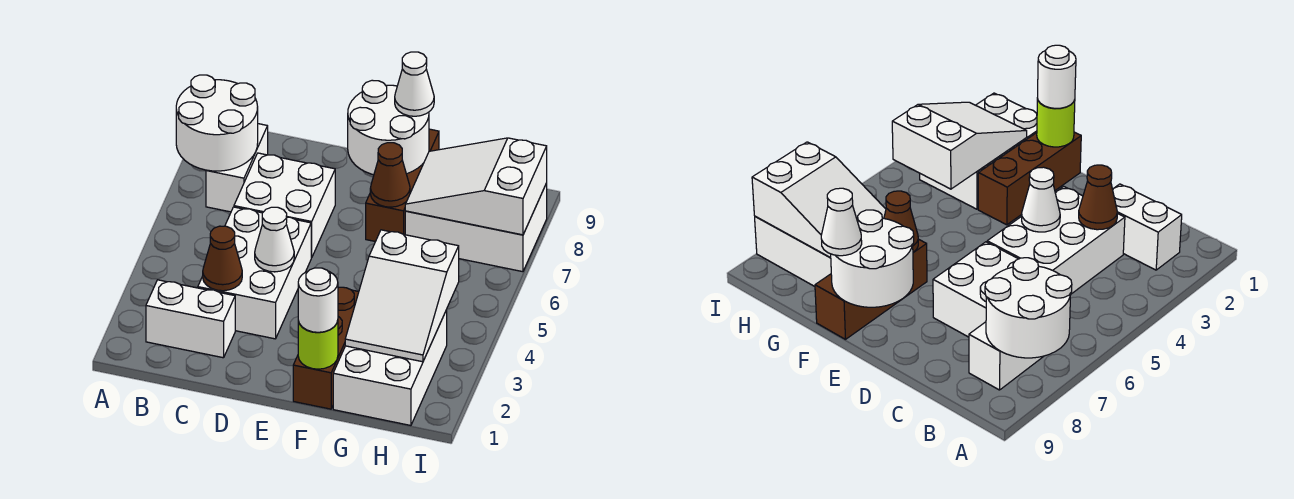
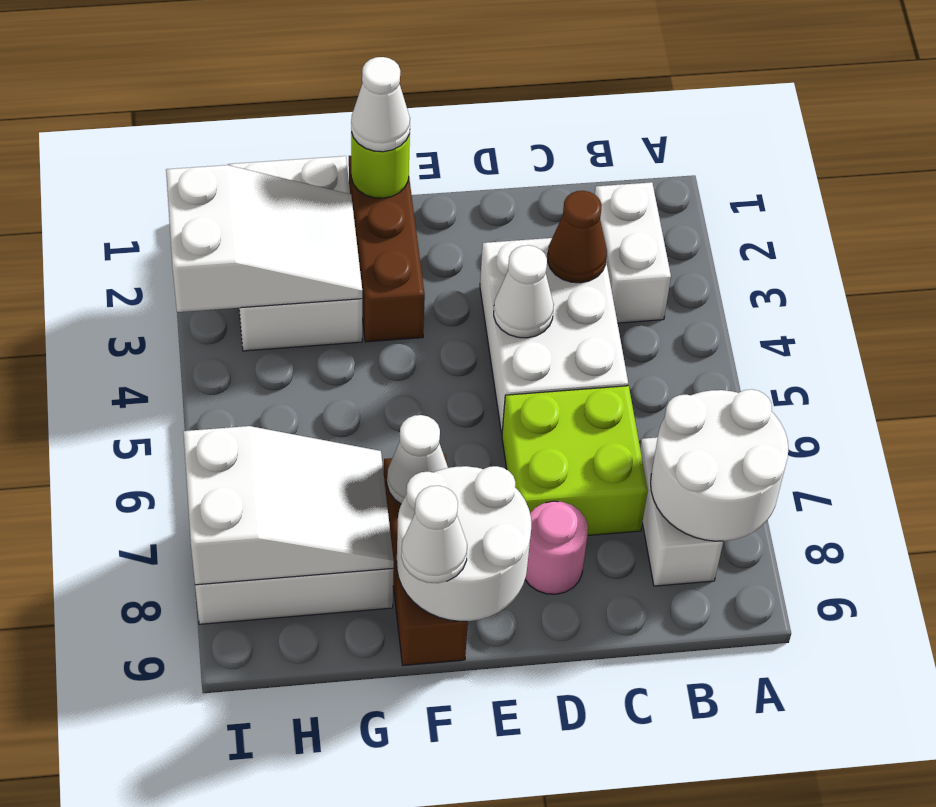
white brick B2:C2 level 1 -> white brick B2:B3 level 1
white brick C6:D7 level 1 -> lime brick C6:D7 level 1
none -> pink round brick D8 level 1
white round brick F1 level 3 -> white cone F1 level 3
brown cone F7 level 2 -> white cone F7 level 2
white slope G2:H4 level 2 top 4 -> white slope G2:I3 level 2 top I

